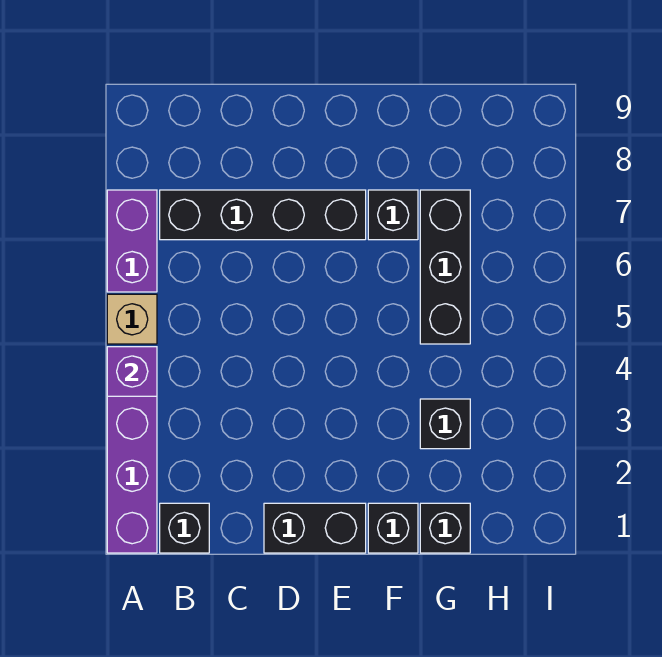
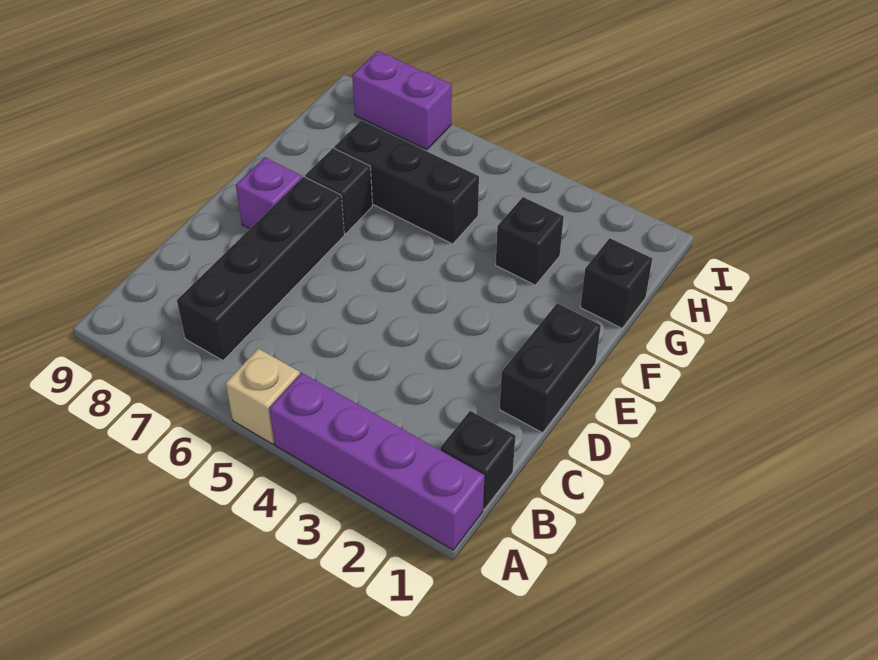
purple brick A4 level 2 -> purple brick E8 level 1
purple brick A6:A7 level 1 -> purple brick I7:I8 level 1
black brick F1 level 1 -> none

